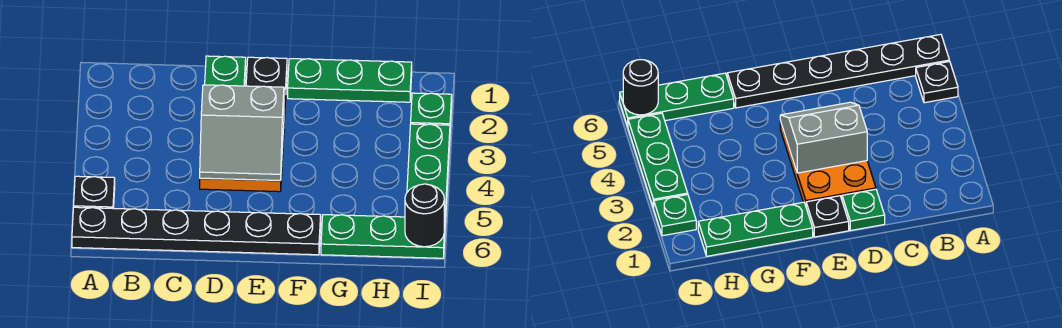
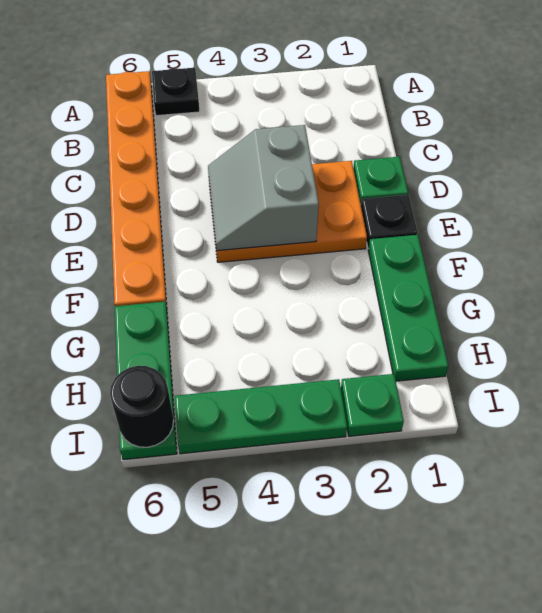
black plate A6:F6 level 1 -> orange plate A6:F6 level 1

